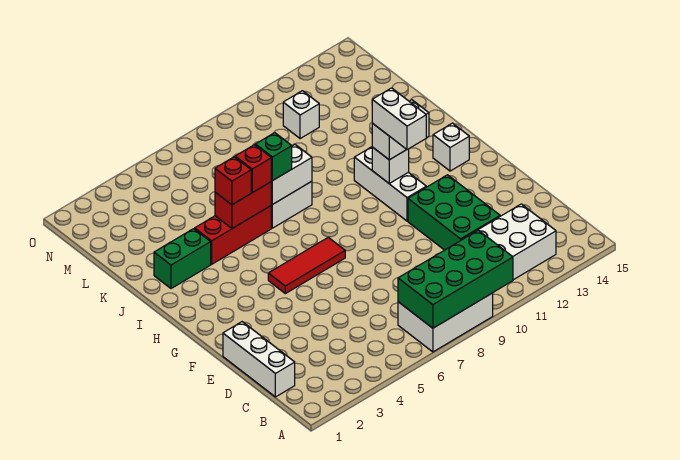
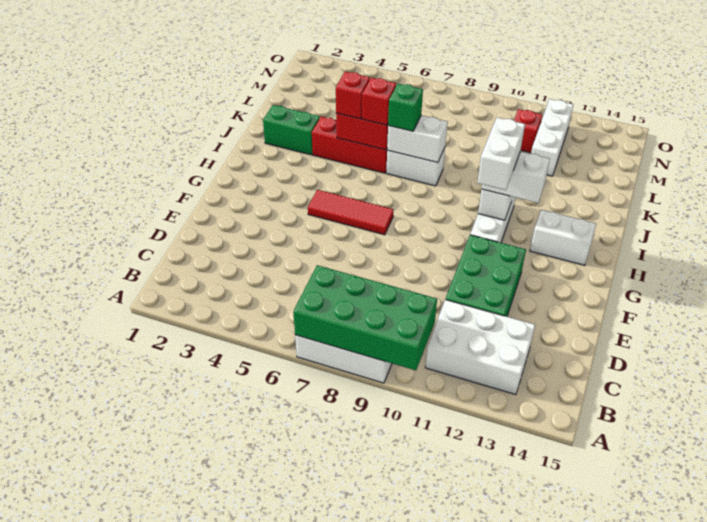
white brick C1:E1 level 1 -> white brick L12:N12 level 1
white brick H14 level 1 -> white brick H13:H14 level 1
white brick M11 level 1 -> red brick M11 level 1

